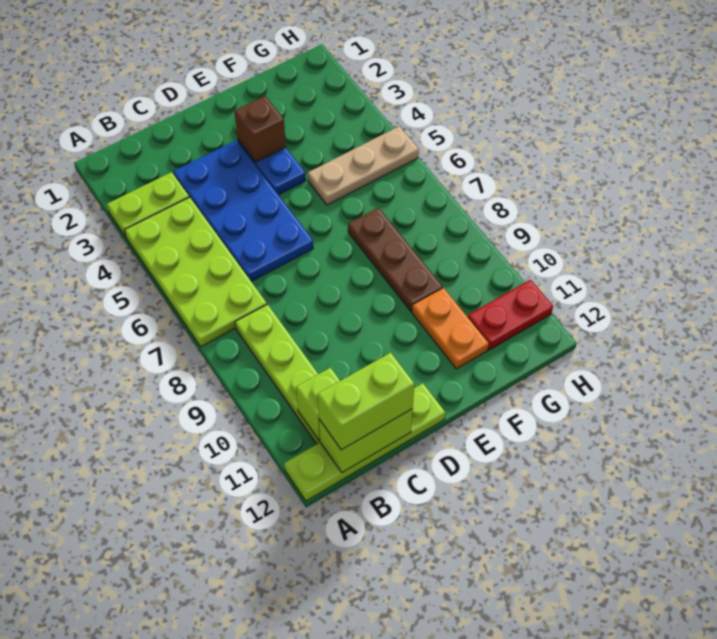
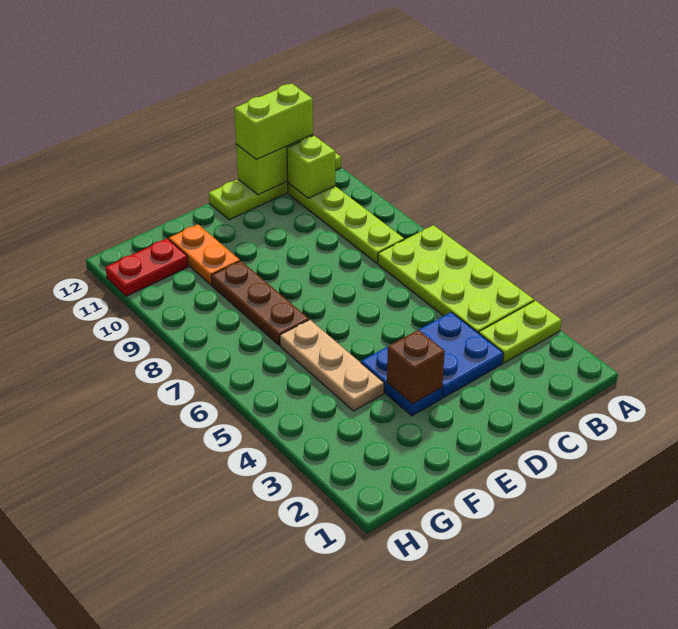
blue plate C3:D6 level 1 -> blue plate C3:D4 level 1
tan plate F5:H5 level 1 -> tan plate F4:F6 level 1

